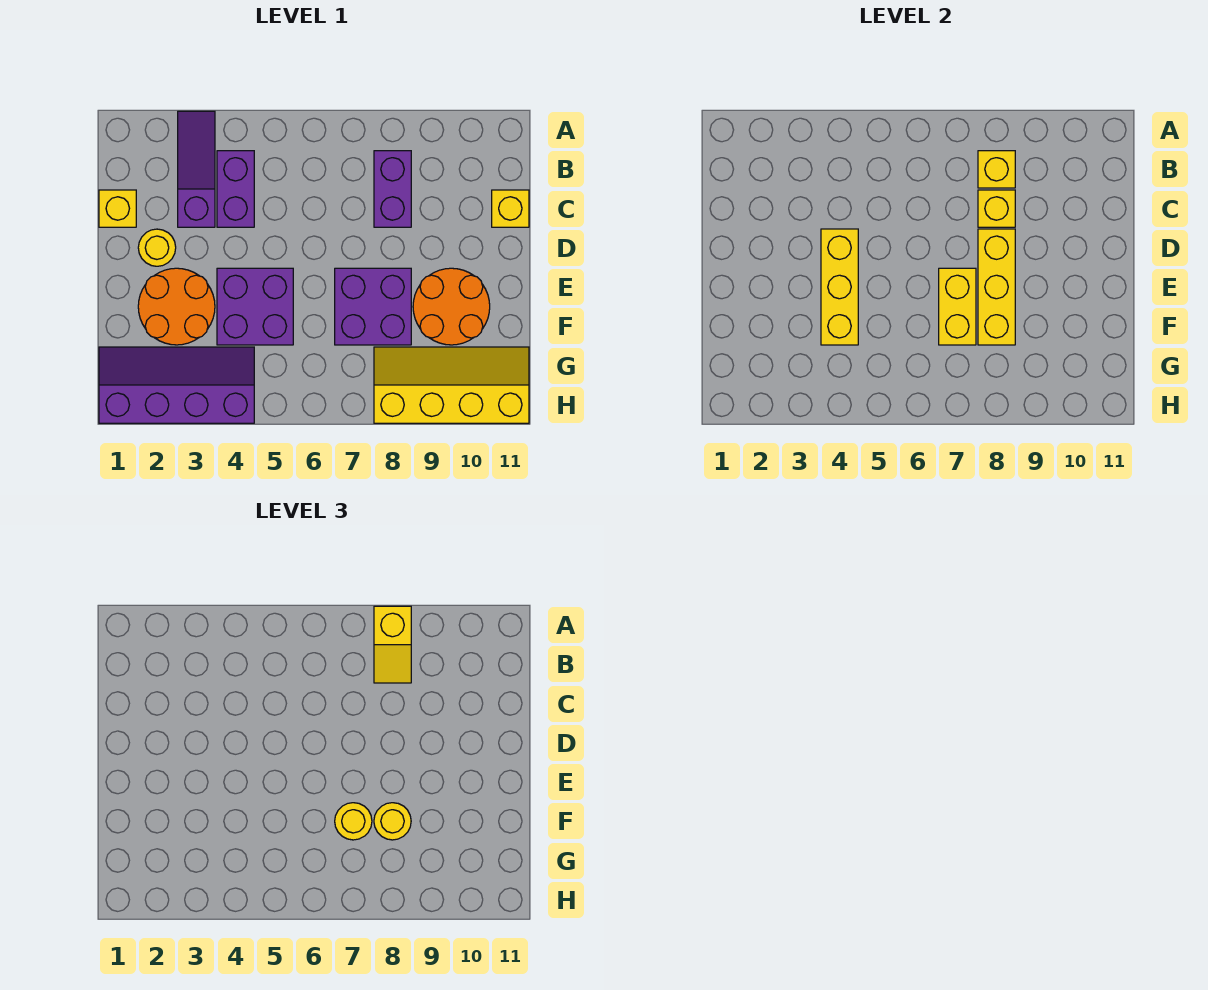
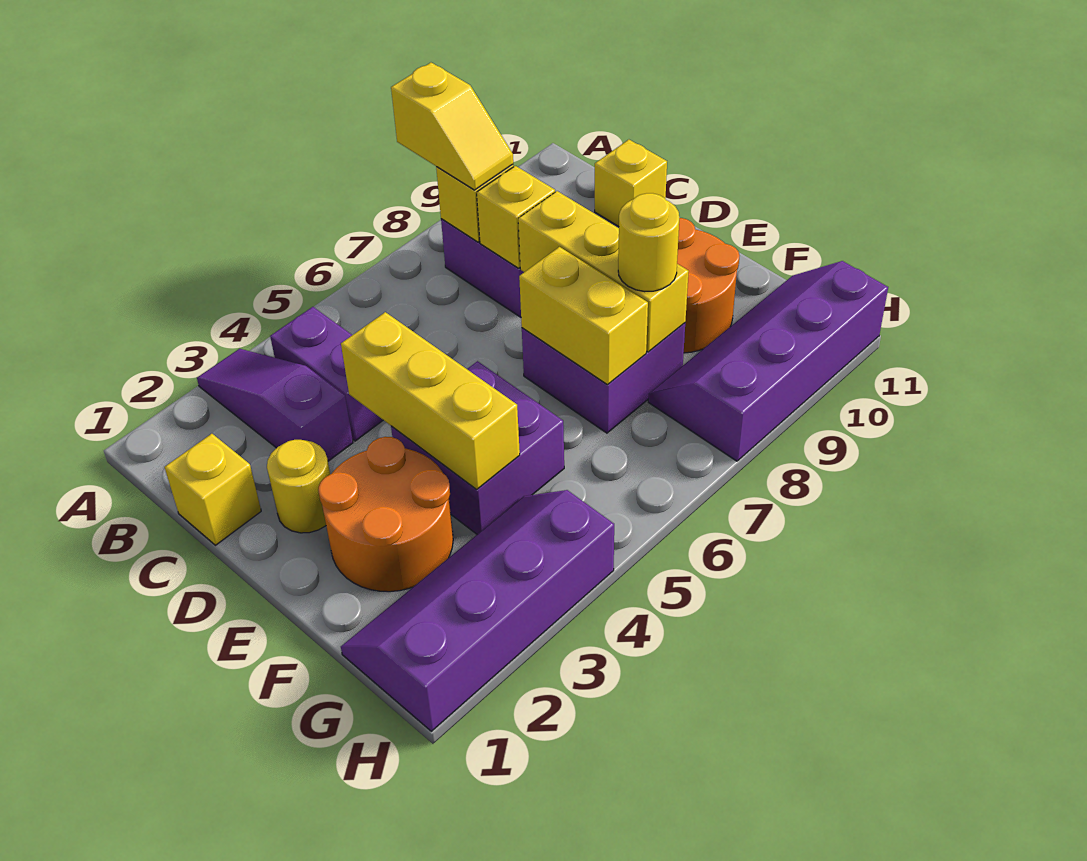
yellow round brick F7 level 3 -> none
yellow slope G8:H11 level 1 top H -> purple slope G8:H11 level 1 top H

